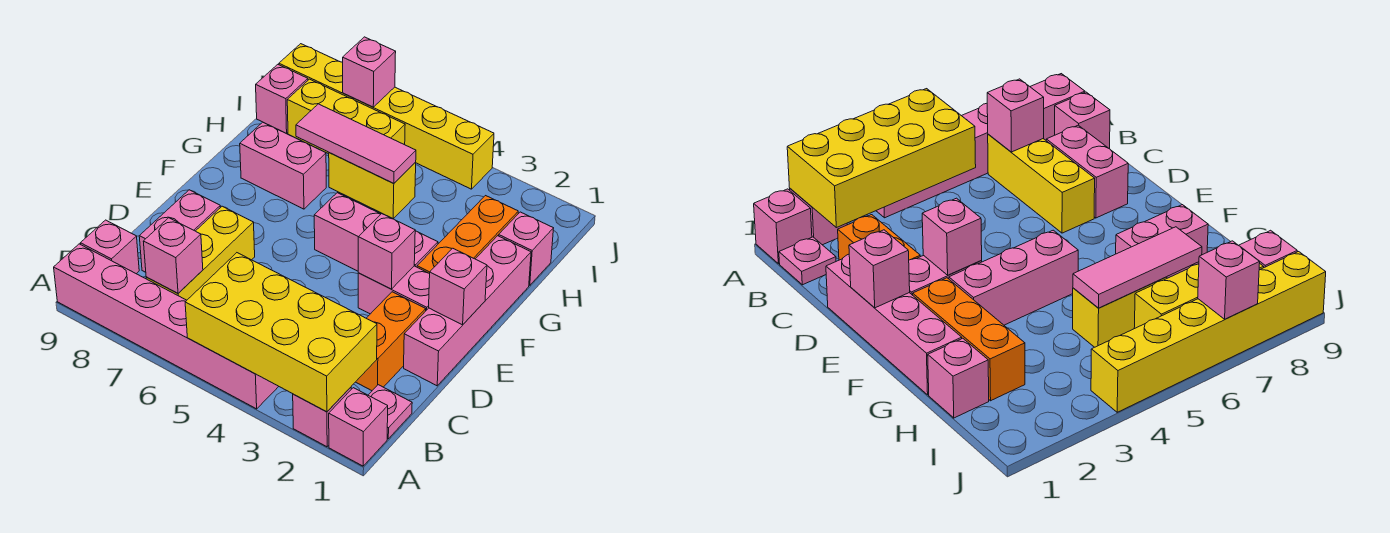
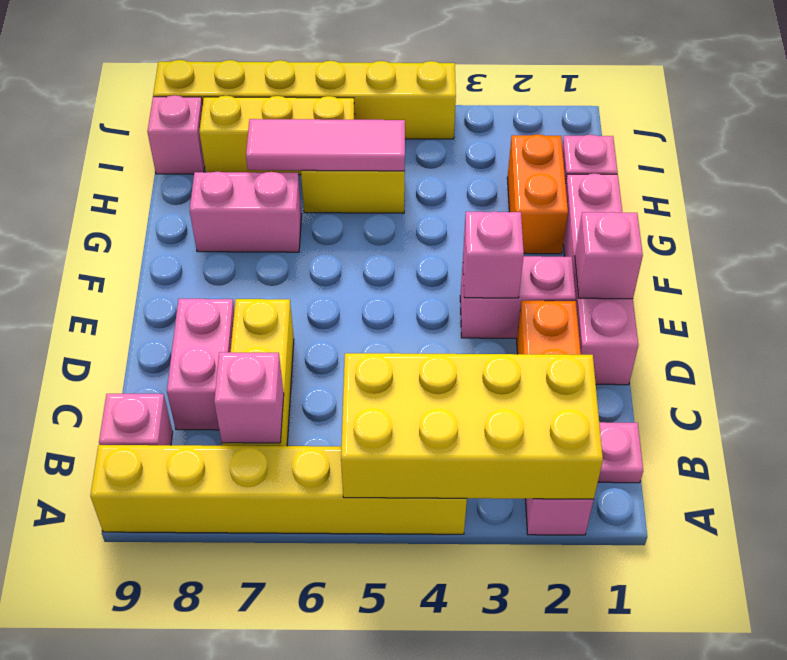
pink brick A1 level 1 -> none
pink brick A4:A9 level 1 -> yellow brick A4:A9 level 1
orange brick F2:H2 level 1 -> orange brick G2:H2 level 1
pink brick F3:F5 level 1 -> none
pink brick J7 level 2 -> none

